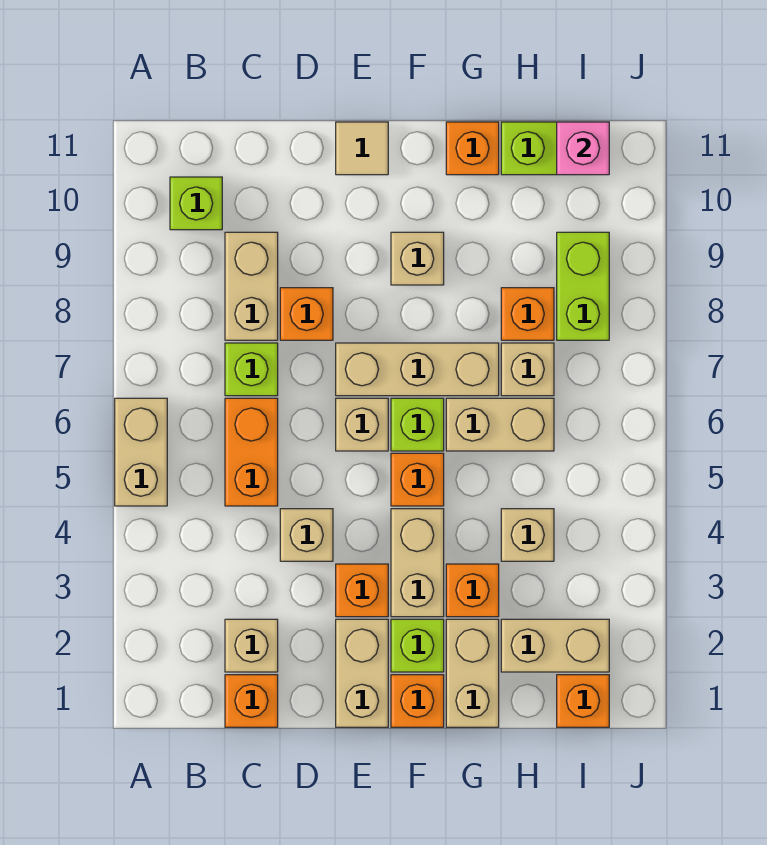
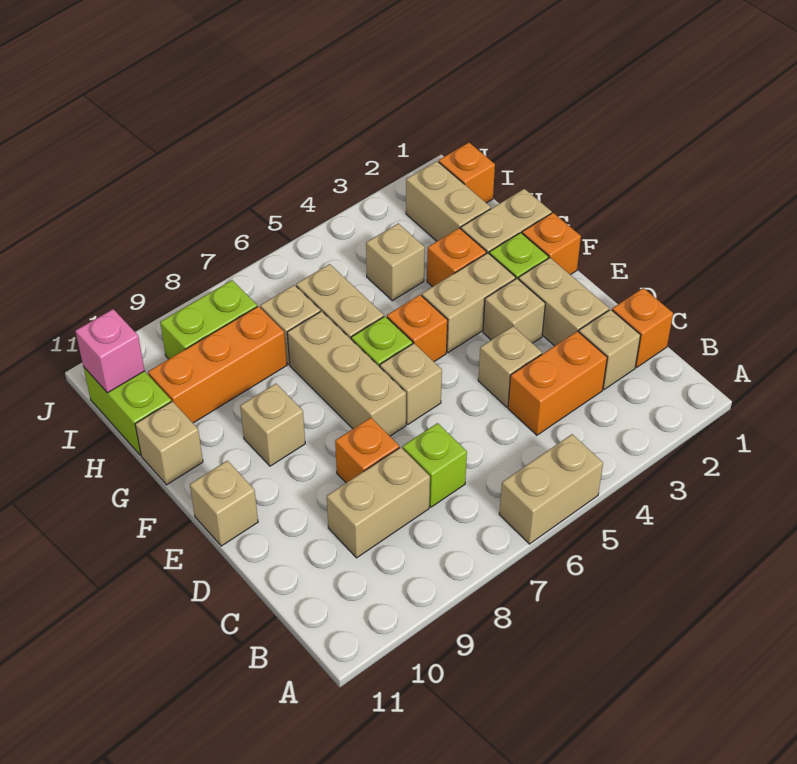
lime brick B10 level 1 -> none
orange brick C5:C6 level 1 -> orange brick C3:C4 level 1
tan brick E1:E2 level 1 -> tan brick D2:E2 level 1
orange brick E3 level 1 -> tan brick E3 level 1
tan tile E11 level 1 -> tan brick E11 level 1
orange brick G11 level 1 -> tan brick G11 level 1
orange brick H8 level 1 -> orange brick H8:H10 level 1

